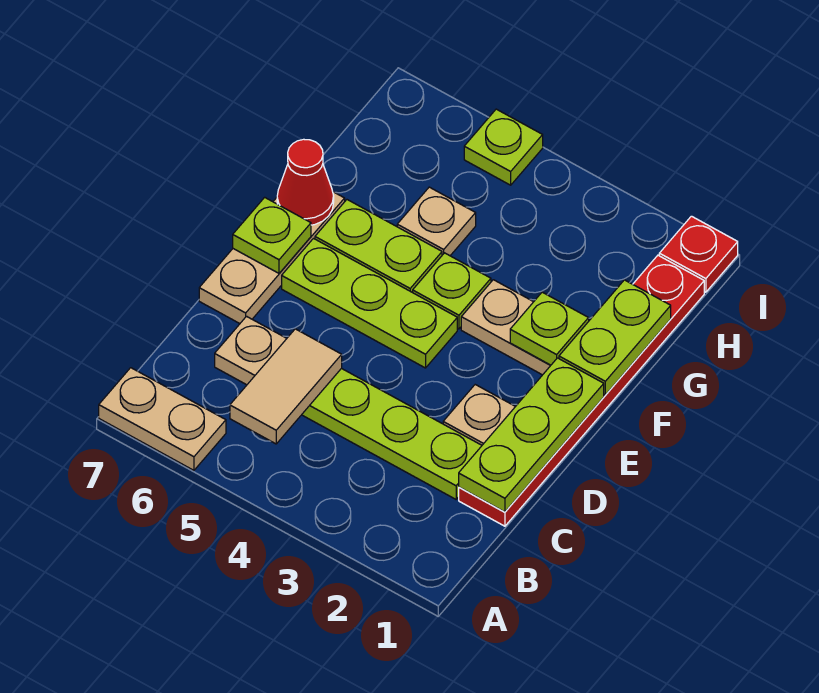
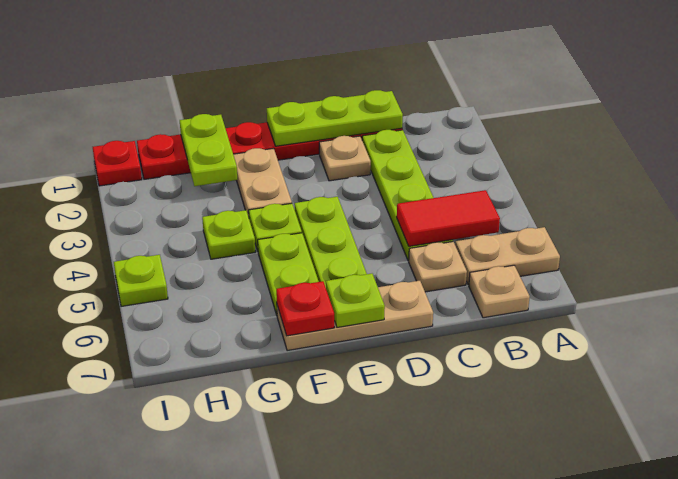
tan plate A6:A7 level 1 -> tan plate A6:B6 level 1
tan tile B5:C5 level 2 -> red tile B5:C5 level 2
lime plate F1:G1 level 2 -> lime plate G1:G2 level 2
lime plate F2 level 2 -> lime plate G4 level 1
red cone F7 level 2 -> red plate F7 level 2
tan plate G5 level 1 -> tan plate B7 level 1

